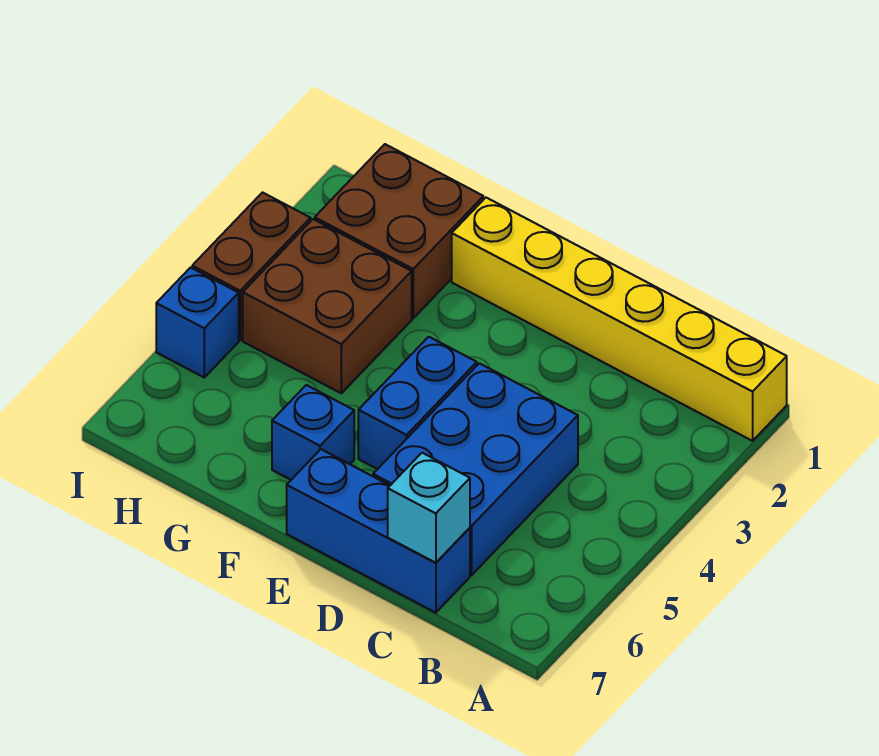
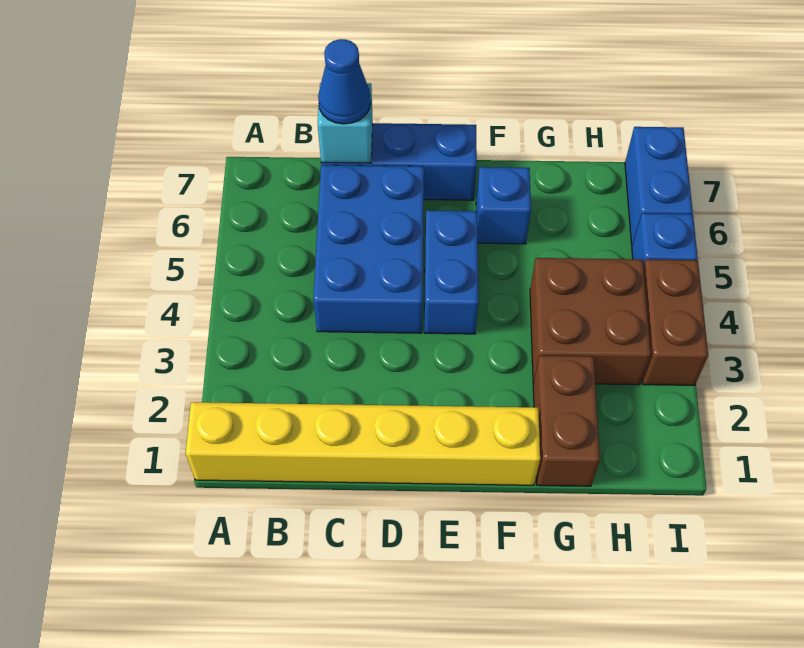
none -> blue cone C7 level 3
brown brick G1:H2 level 1 -> brown brick G1:G2 level 1
none -> blue brick I6:I7 level 1

